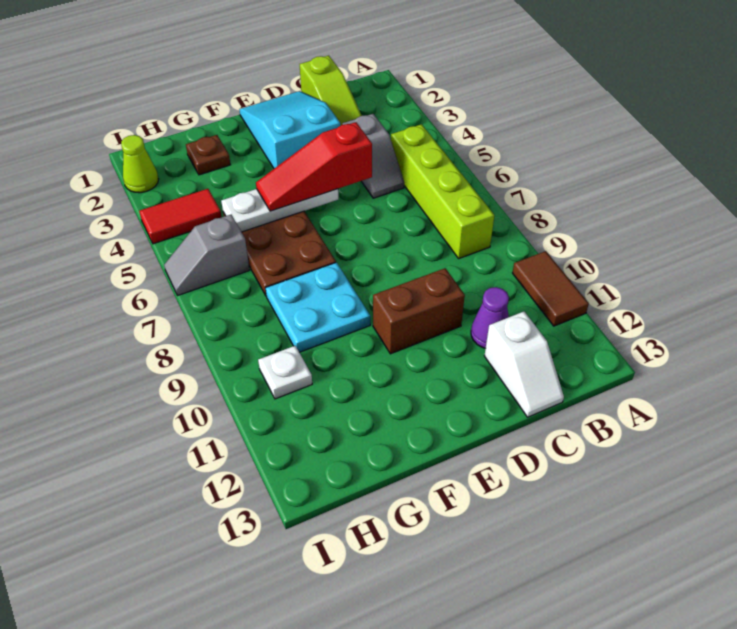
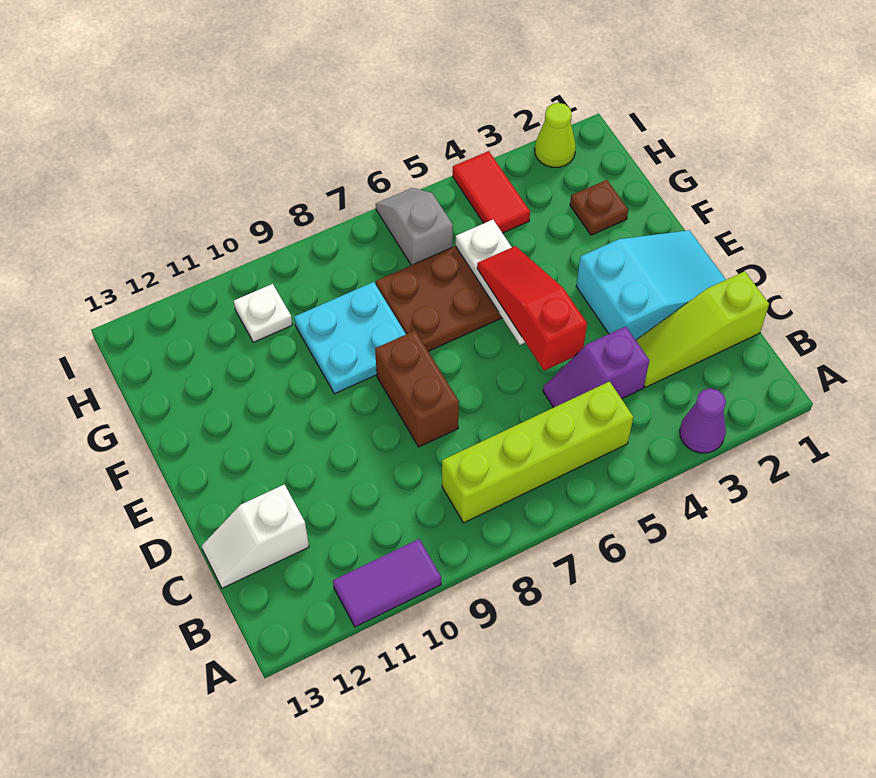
brown tile A10:A11 level 1 -> purple tile A10:A11 level 1
grey slope C4:C5 level 1 top 4 -> purple slope C4:C5 level 1 top 4
purple cone C11 level 1 -> purple cone A3 level 1
brown brick D10:E10 level 1 -> brown brick D8:E8 level 1

